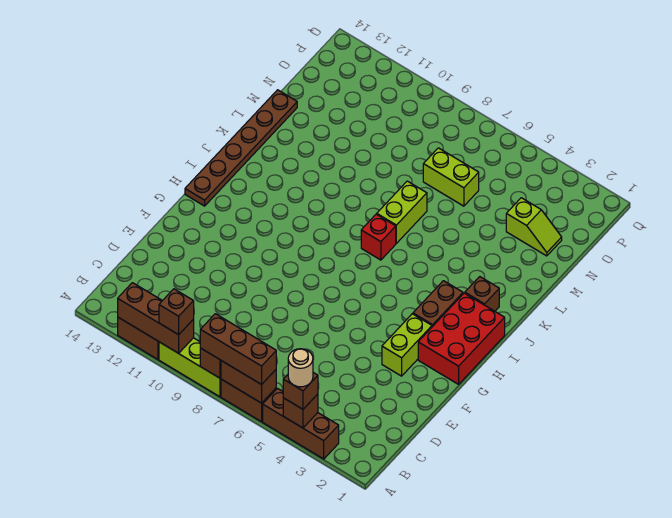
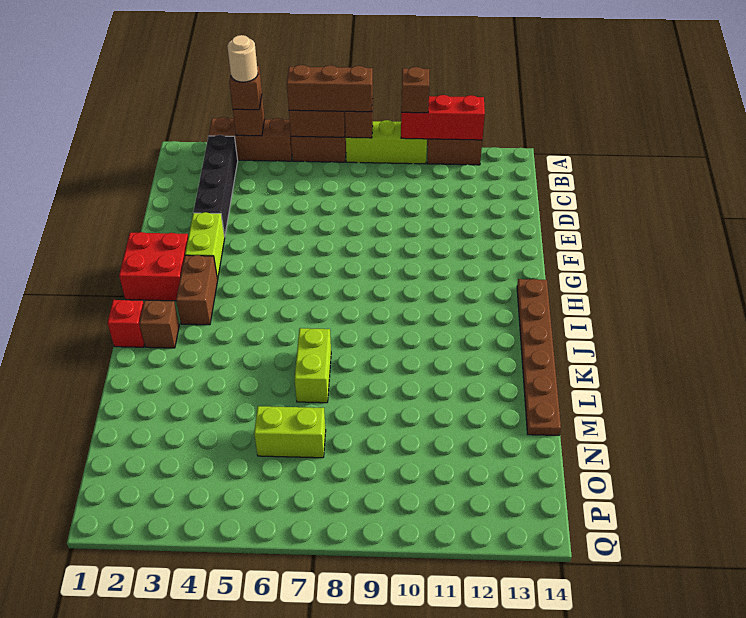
brown brick A10:A12 level 2 -> red brick A10:A12 level 2
none -> black brick B3:E3 level 1
red brick G1:I2 level 1 -> red brick G1:H2 level 1
red brick J7 level 1 -> red brick J1 level 1
lime slope N2:N3 level 1 top 3 -> none

